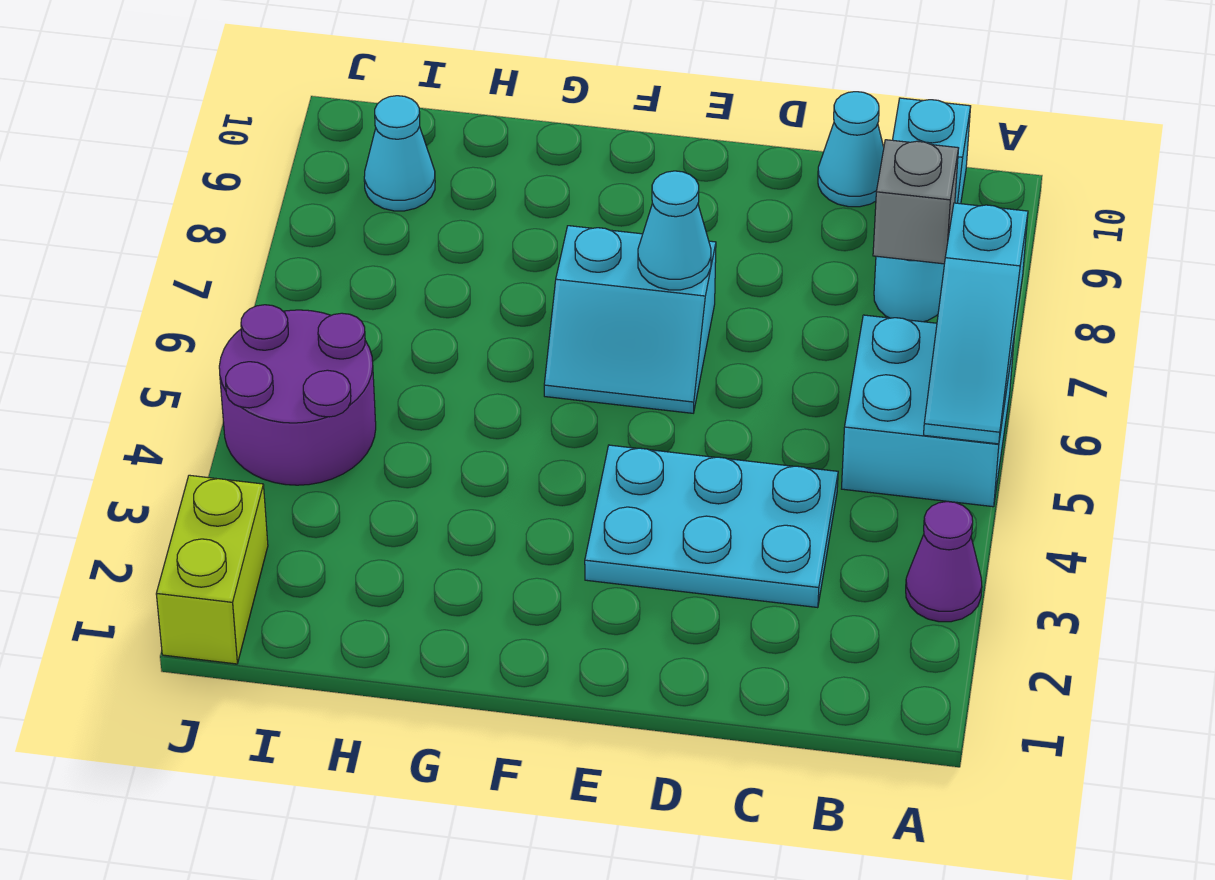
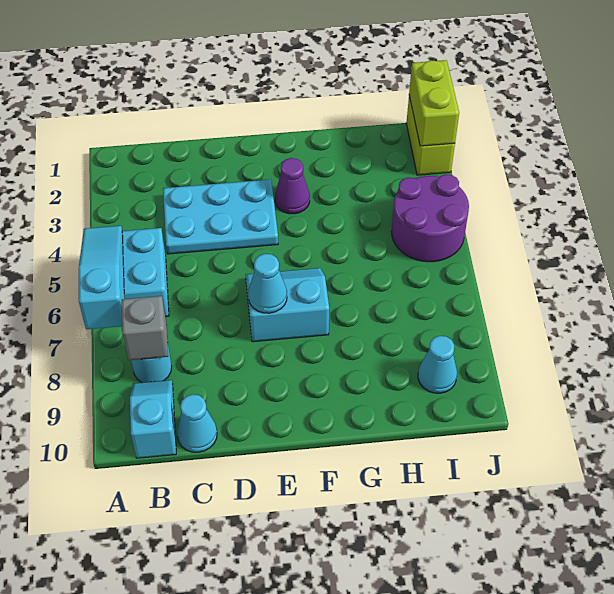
purple cone A3 level 1 -> purple cone F3 level 1
none -> lime brick J1:J2 level 2

